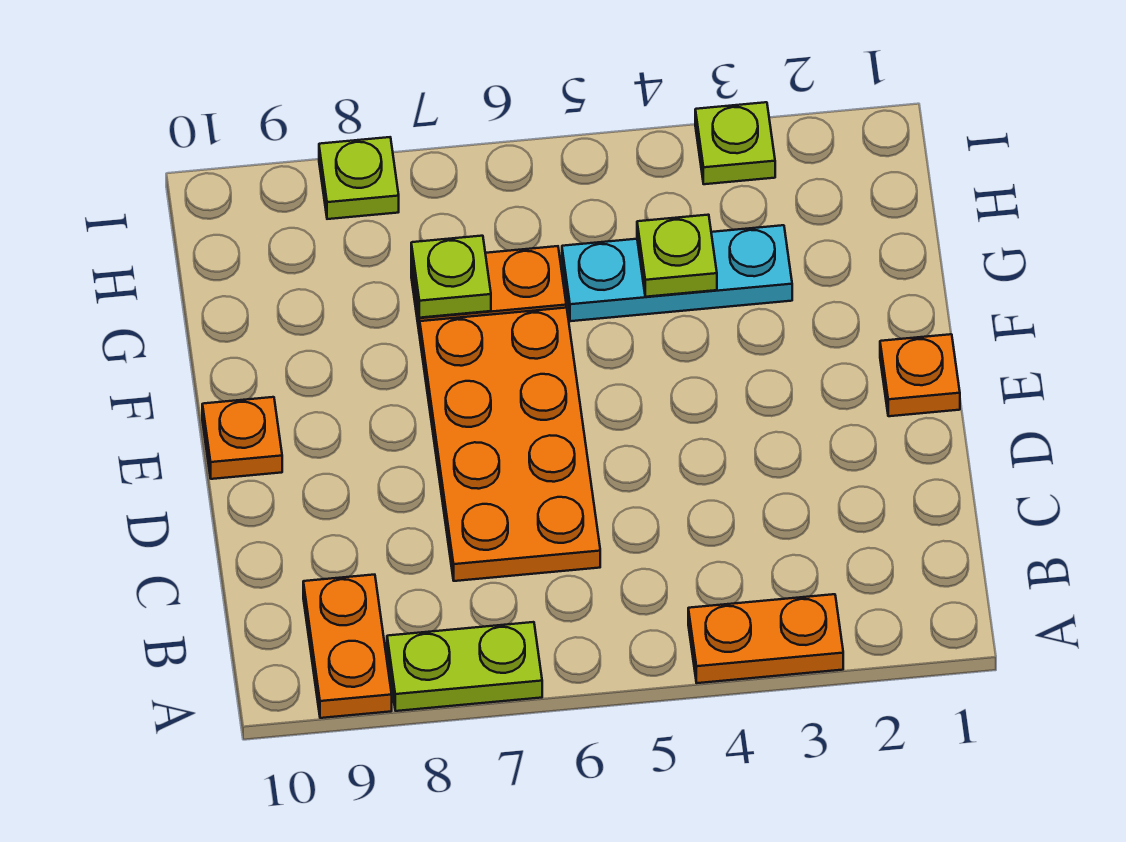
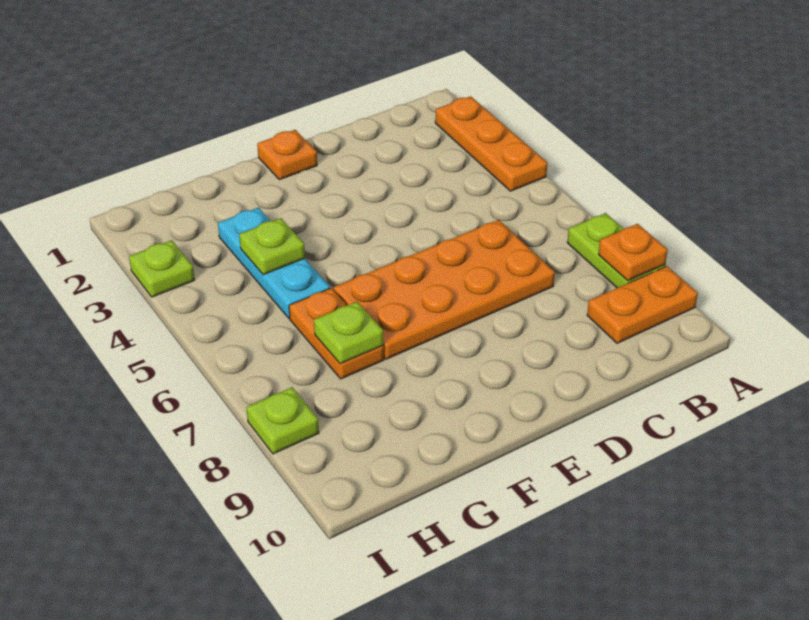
orange plate A3:A4 level 1 -> orange plate A2:A4 level 1
orange plate E10 level 1 -> orange plate A8 level 2

